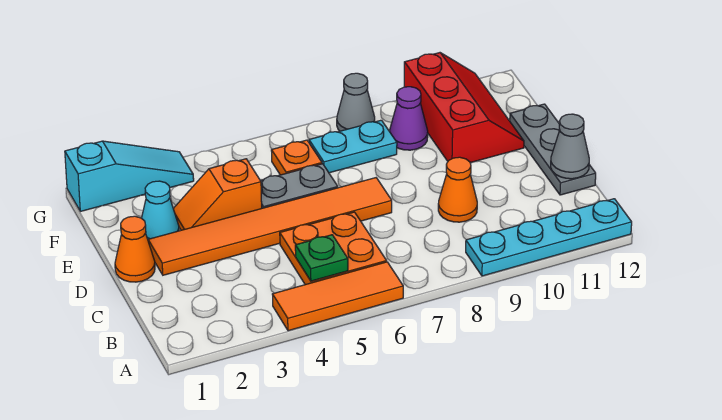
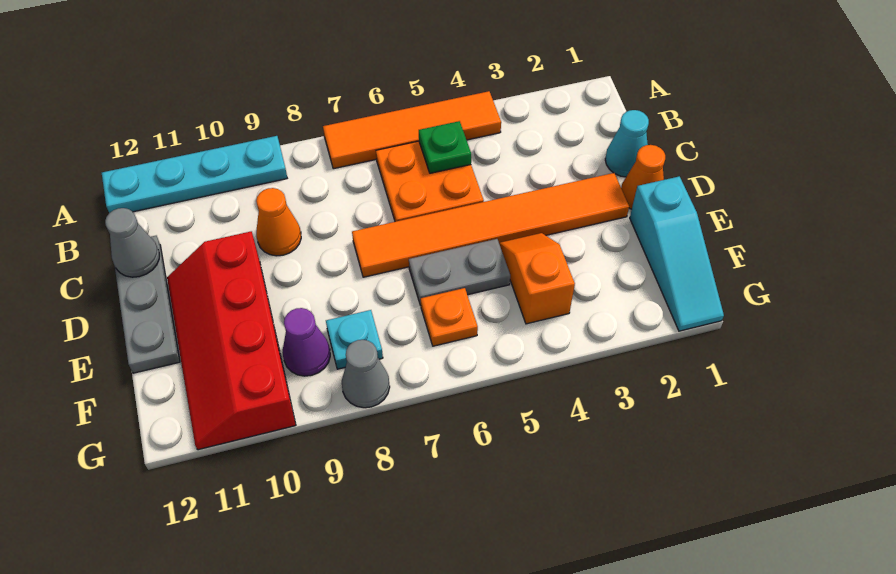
orange tile A4:A6 level 1 -> orange tile A4:A7 level 1
cyan cone E2 level 1 -> cyan cone C1 level 1
orange slope E3:E4 level 1 top 4 -> orange slope E4:F4 level 1 top F
red slope E10:G11 level 1 top 10 -> red slope D10:G11 level 1 top 10
cyan plate F7:F8 level 1 -> cyan plate F8 level 1
cyan slope G1:G3 level 1 top 1 -> cyan slope E1:G1 level 1 top E

